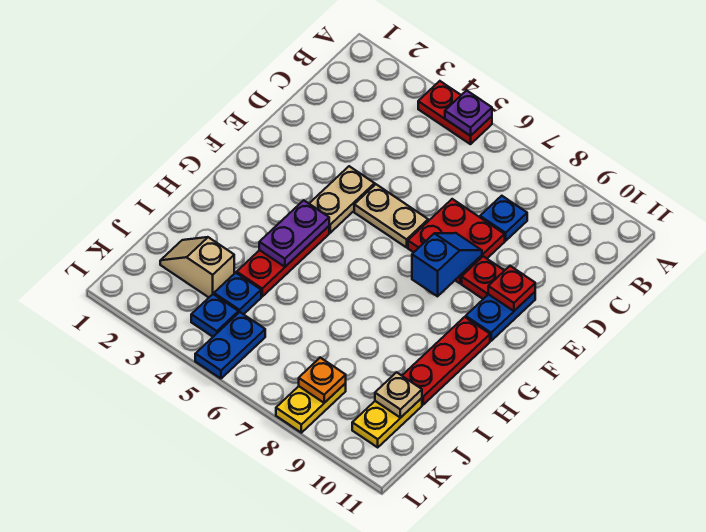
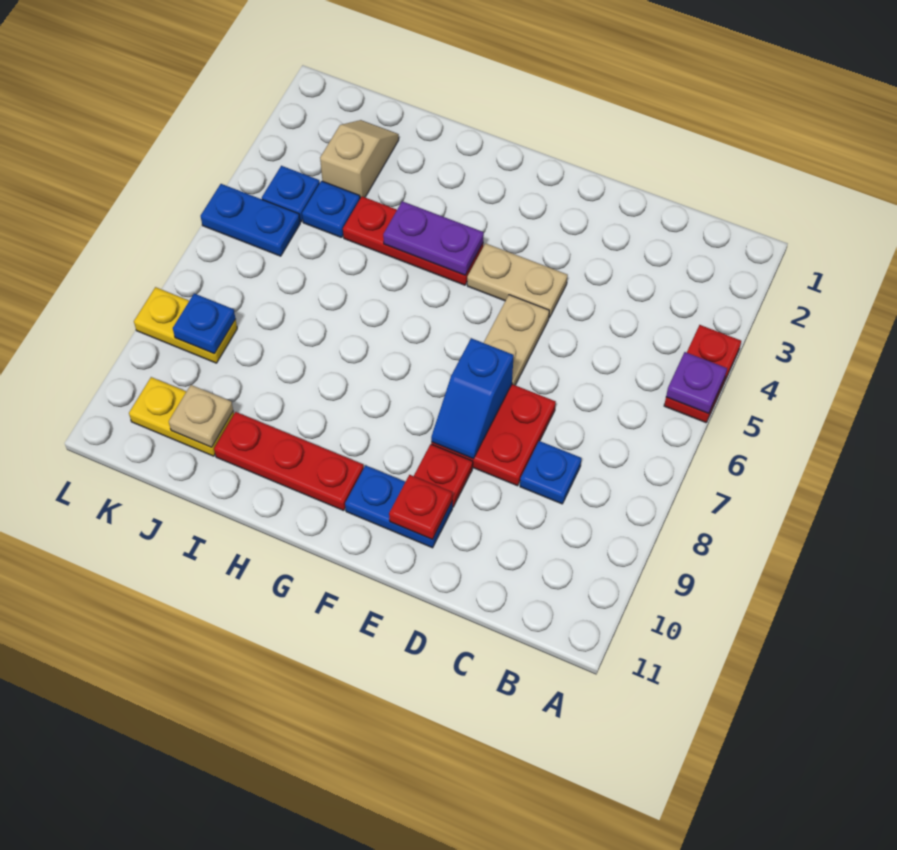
blue slope E8:F8 level 2 top F -> blue slope E7:E8 level 2 top 7
orange plate K8 level 2 -> blue plate K8 level 2

